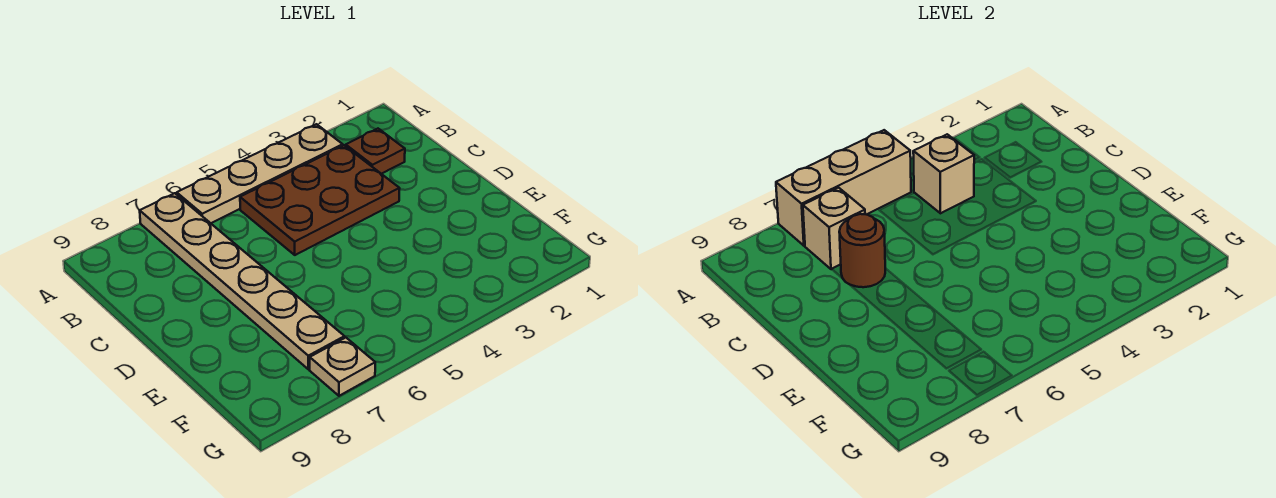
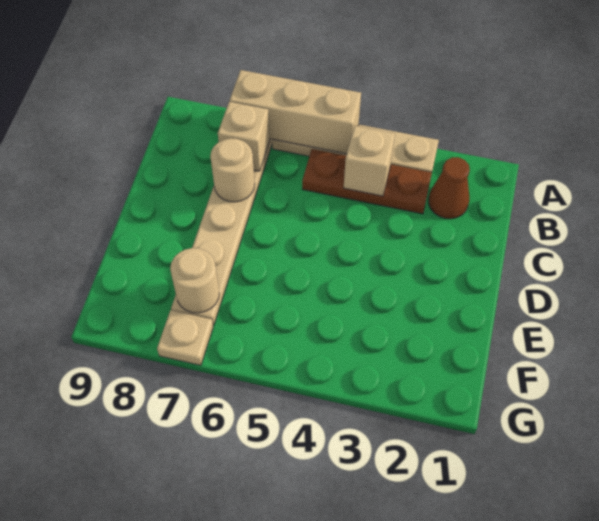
brown plate B2 level 1 -> brown cone B2 level 1
brown plate B3:C5 level 1 -> brown plate B3:B5 level 1
brown round brick C7 level 2 -> tan round brick C7 level 2
none -> tan round brick F7 level 2

